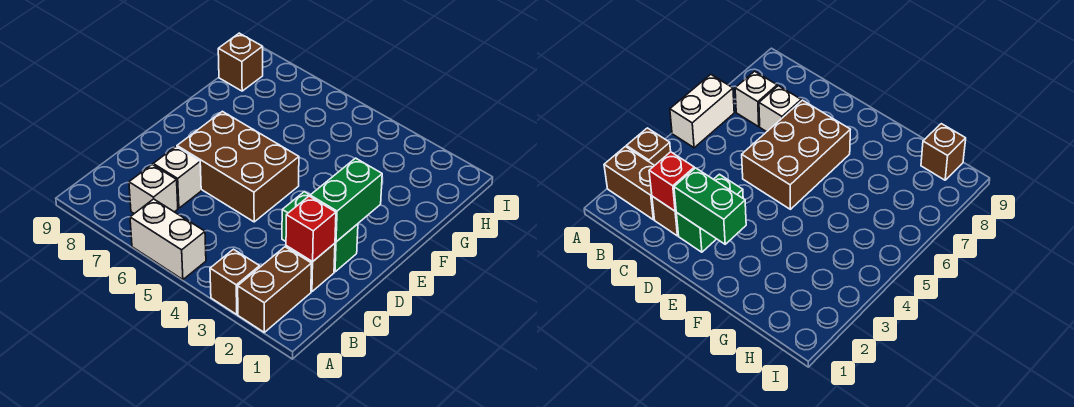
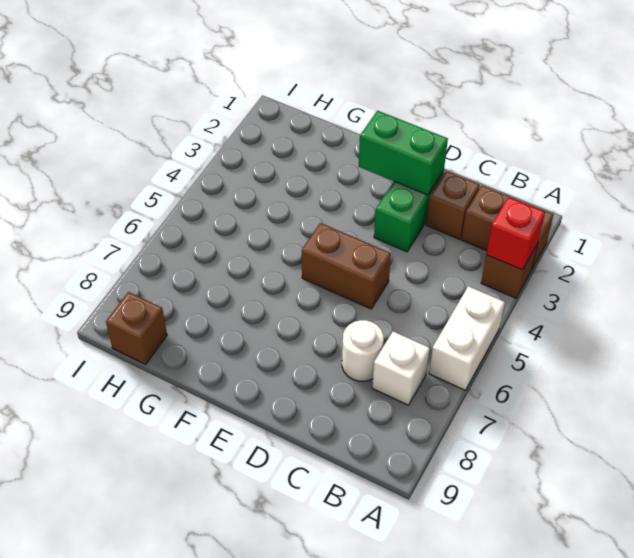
red brick C2 level 2 -> red brick A3 level 2
white brick C7 level 1 -> white round brick C7 level 1
brown brick D5:E7 level 1 -> brown brick D5:E5 level 1

